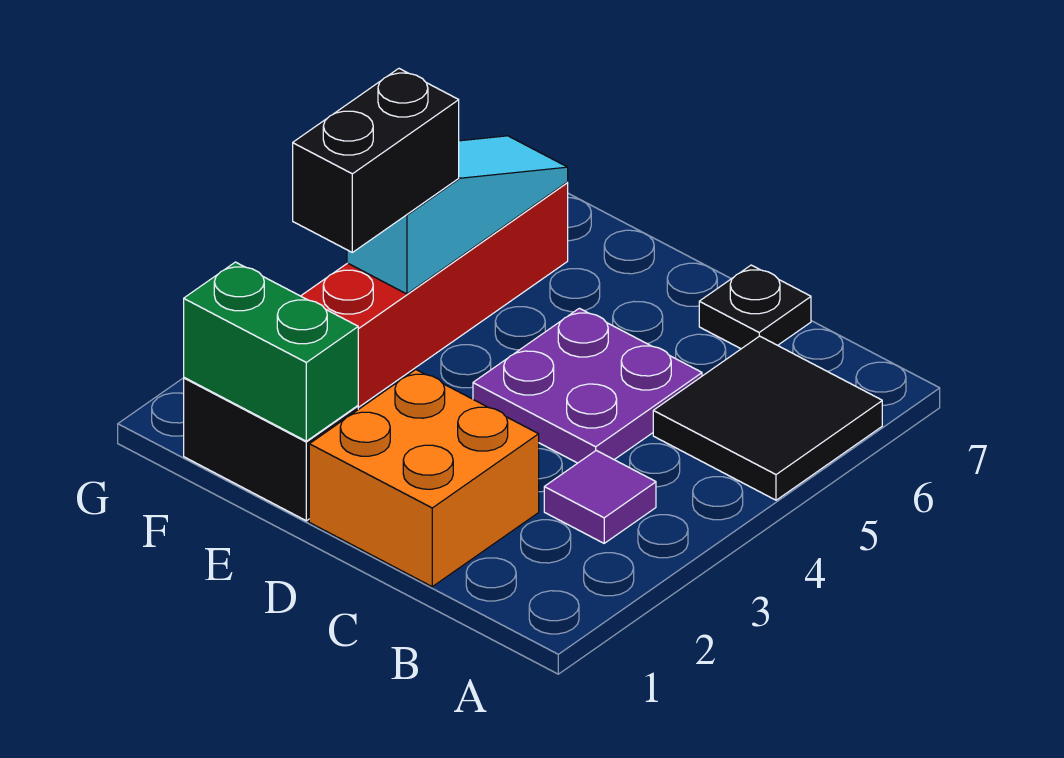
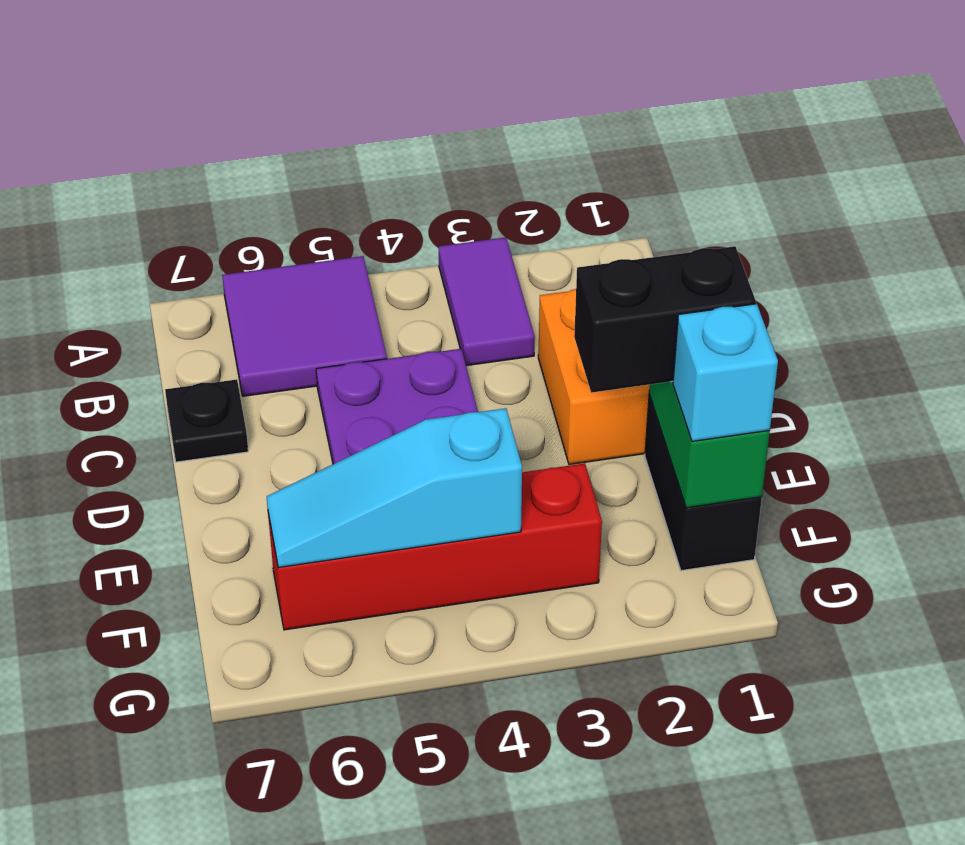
black tile A5:B6 level 1 -> purple tile A5:B6 level 1
purple tile B3 level 1 -> purple tile A3:B3 level 1
none -> cyan brick F1 level 3
black brick F3:F4 level 3 -> black brick E1:E2 level 3

